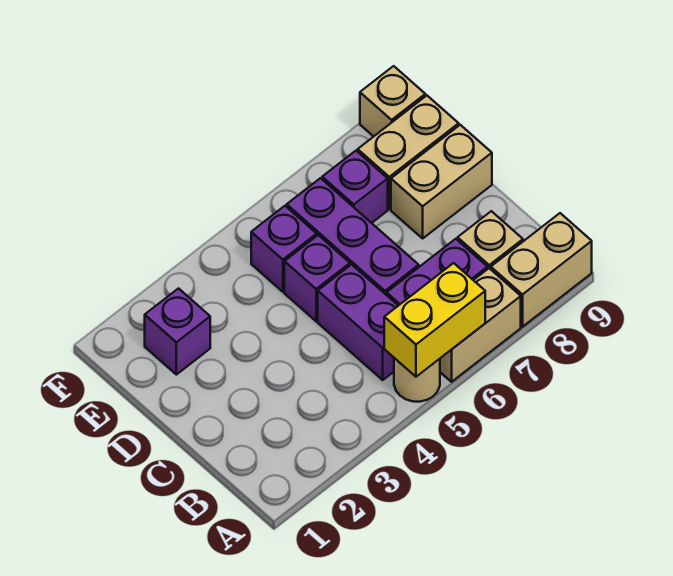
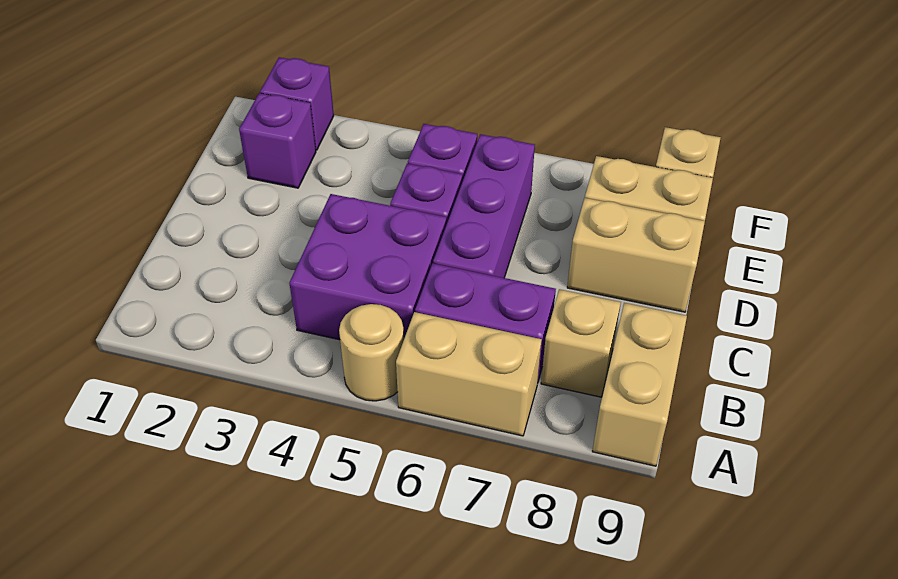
yellow brick A5:A6 level 2 -> none
tan brick A8:A9 level 1 -> tan brick A9:B9 level 1
purple brick B5:C5 level 1 -> purple brick B4:C5 level 1
purple brick E7 level 1 -> purple brick F2 level 1

